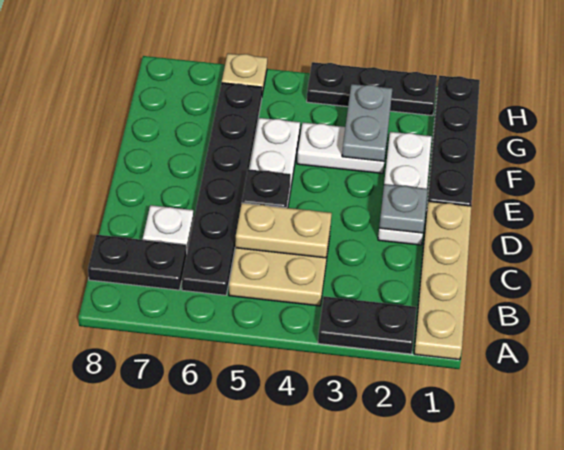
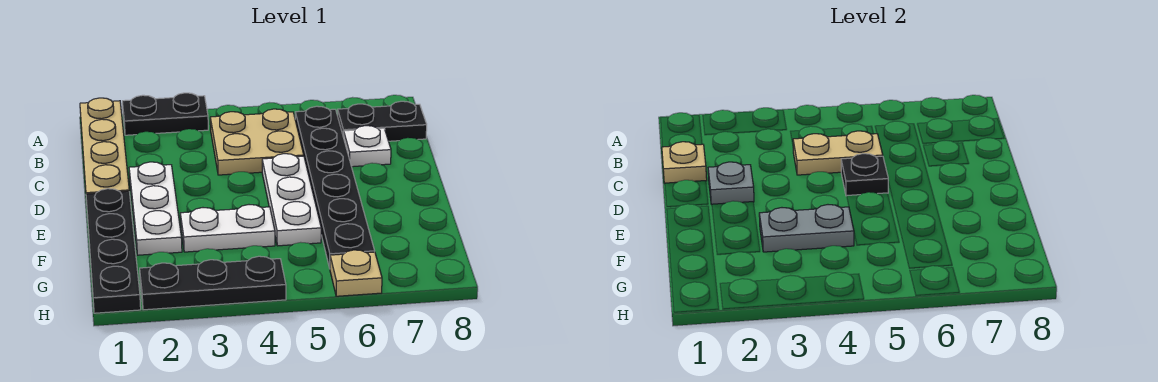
none -> tan plate C1 level 2
grey plate F3:G3 level 2 -> grey plate F3:F4 level 2

